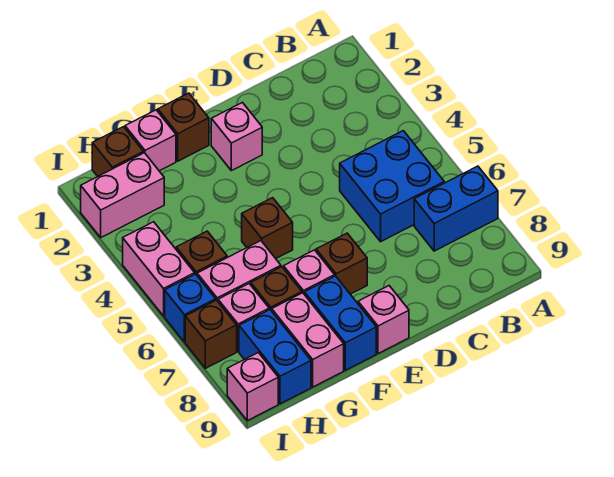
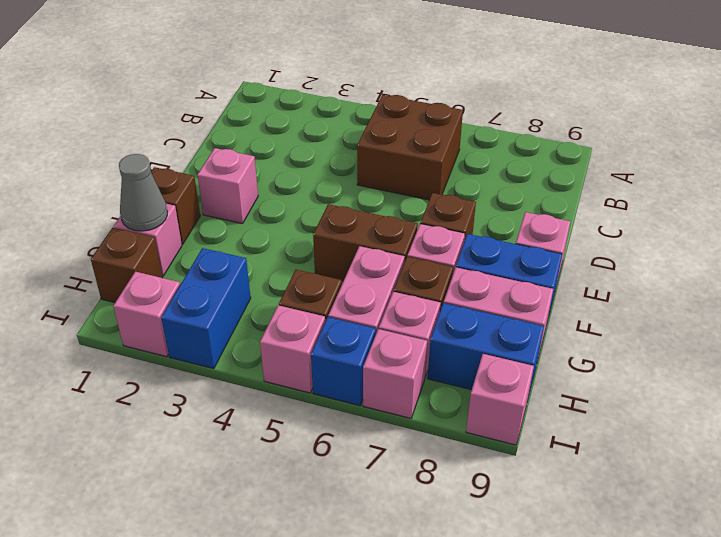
blue brick A7:B7 level 1 -> blue brick H3:I3 level 1
blue brick B5:C6 level 1 -> brown brick B5:C6 level 1
brown brick F5 level 1 -> brown brick F5:F6 level 1
none -> grey cone G1 level 2
pink brick H2:I2 level 1 -> pink brick I2 level 1
pink brick I4:I5 level 1 -> pink brick I5 level 1
brown brick I7 level 1 -> pink brick I7 level 1

